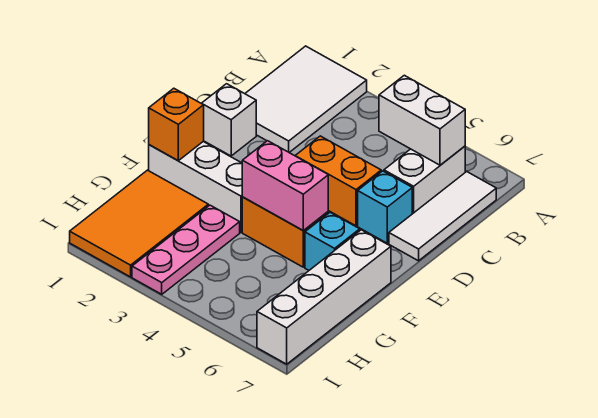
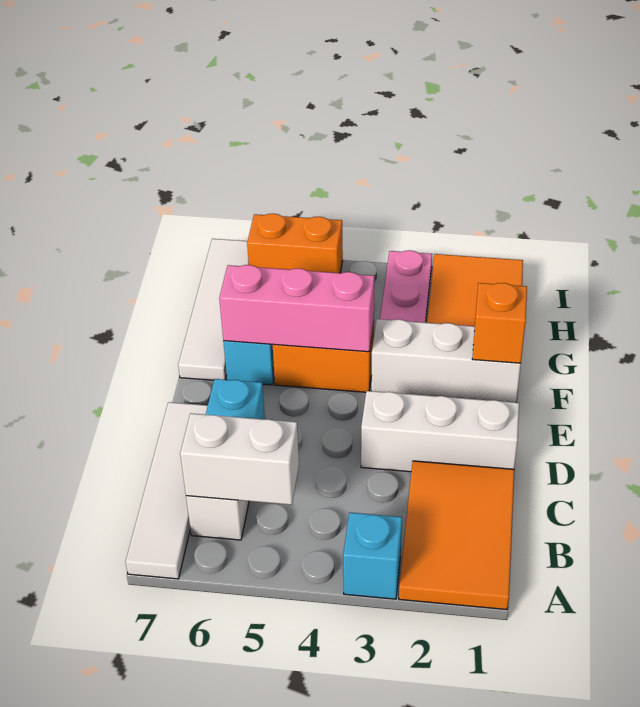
white tile A1:C2 level 1 -> orange tile A1:C2 level 1
none -> cyan brick A3 level 1
white tile B7:D7 level 1 -> white tile A7:D7 level 1
white brick D1 level 1 -> white brick D1:D3 level 1
orange brick D4:D5 level 1 -> orange brick I5:I6 level 1
pink brick F4:F5 level 2 -> pink brick F4:F6 level 2
white brick F7:I7 level 1 -> white tile F7:I7 level 1

